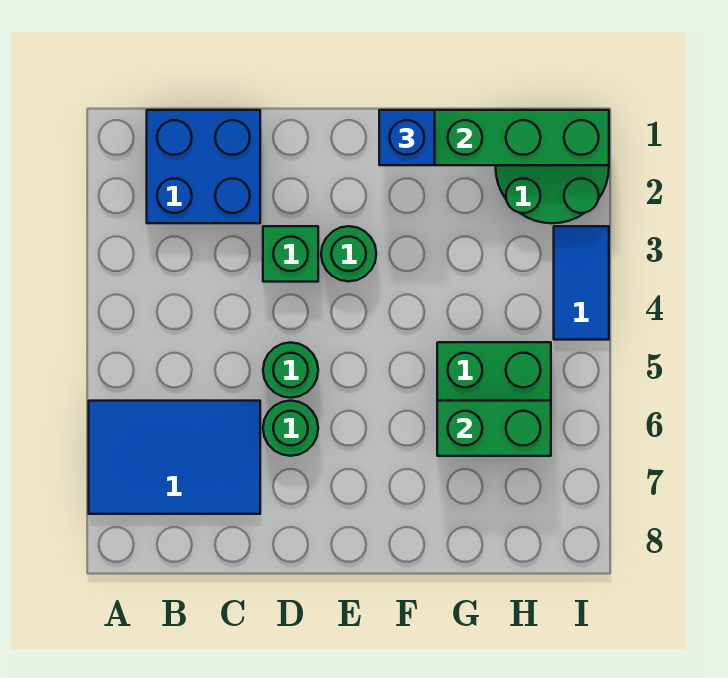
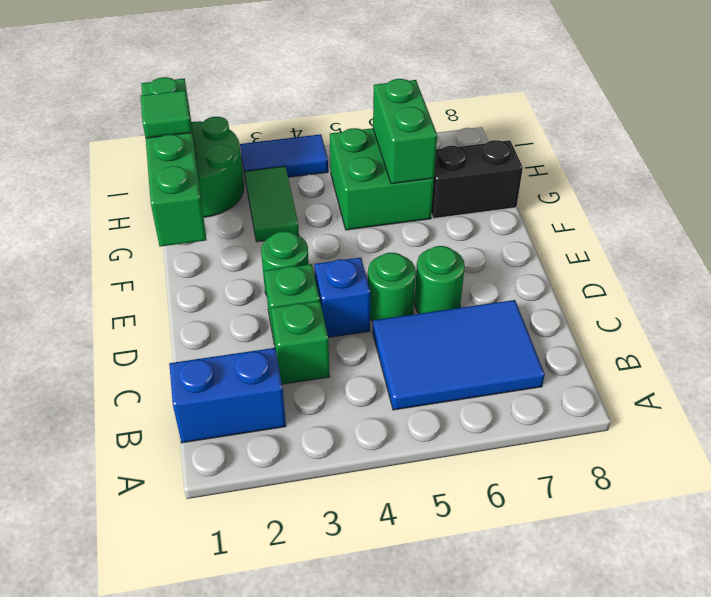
blue tile A6:C7 level 1 -> blue tile B5:C7 level 1
blue brick B1:C2 level 1 -> blue brick B1:B2 level 1
none -> green brick C3 level 1
blue brick F1 level 3 -> blue brick D4 level 1
none -> green tile G3:H3 level 1
none -> black brick G7:G8 level 1
none -> green tile H1 level 3

